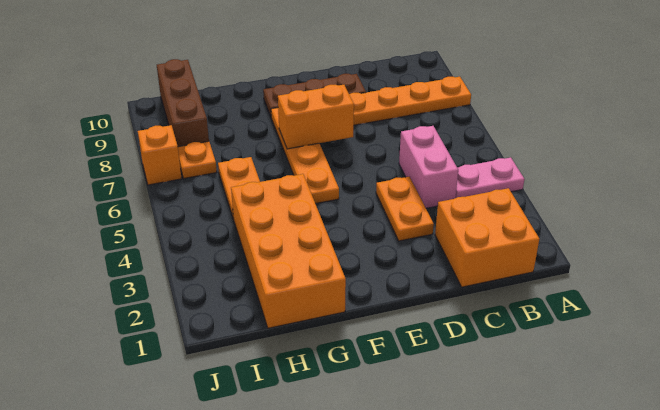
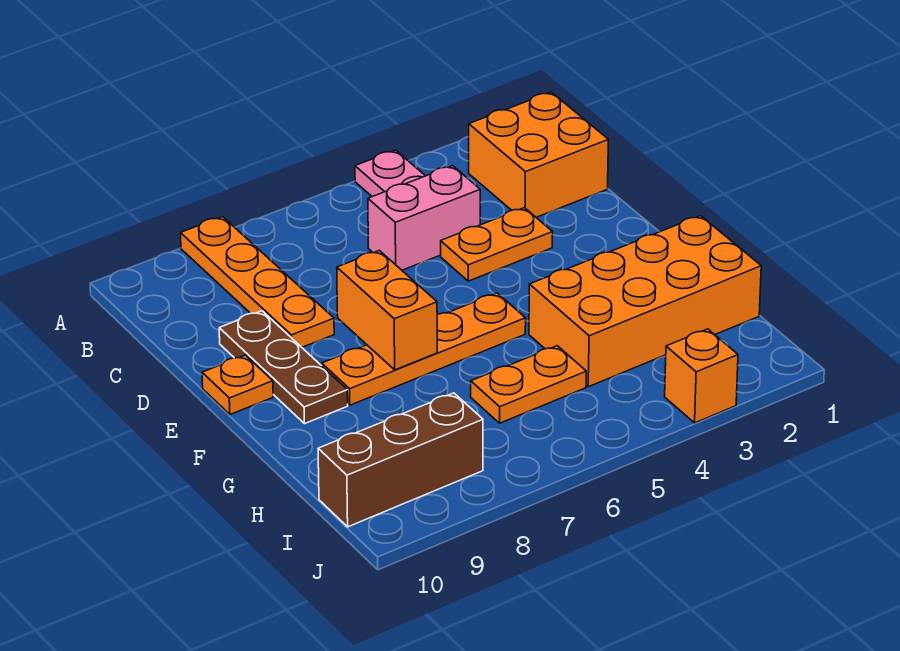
orange plate I7 level 1 -> orange plate E10 level 1
orange brick J7 level 1 -> orange brick J3 level 1

